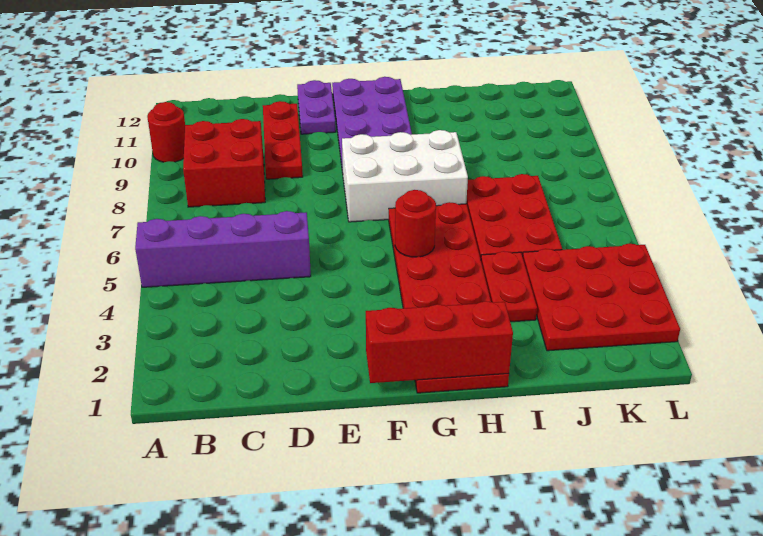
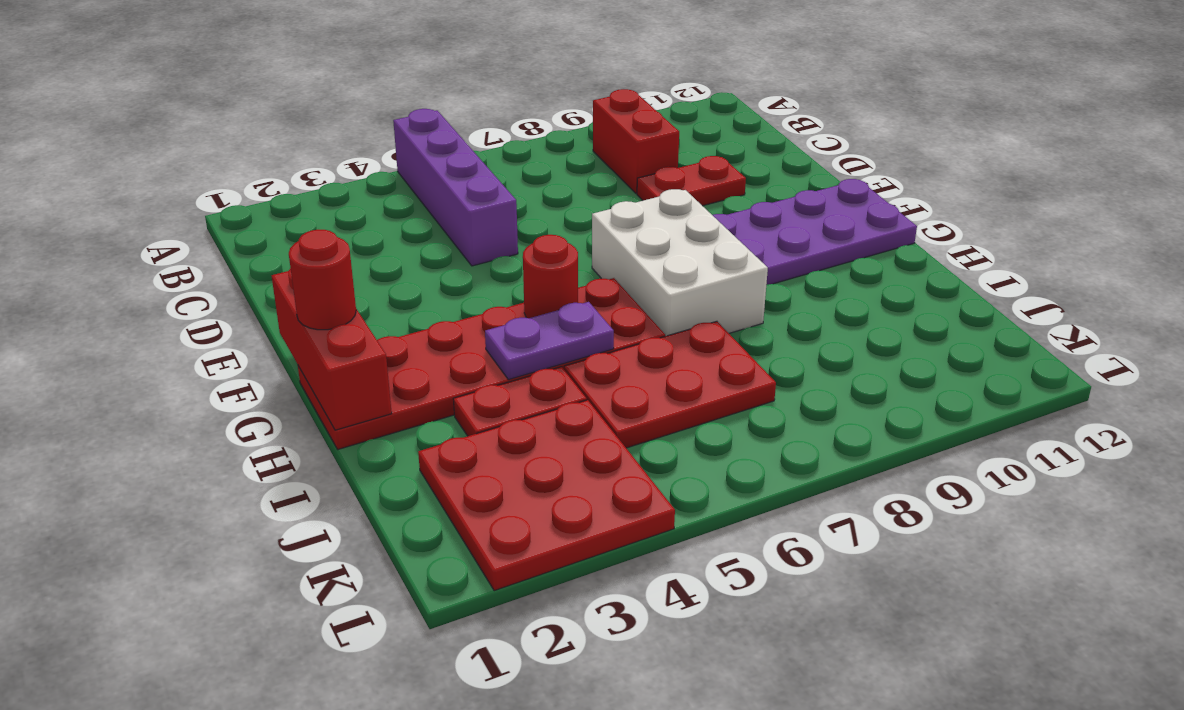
red round brick A10 level 1 -> red round brick G1 level 3
red brick B8:C9 level 1 -> red brick B9:C9 level 1
red plate D9:D11 level 1 -> red plate D9:D10 level 1
purple plate E11:E12 level 1 -> purple plate H4:H5 level 2

